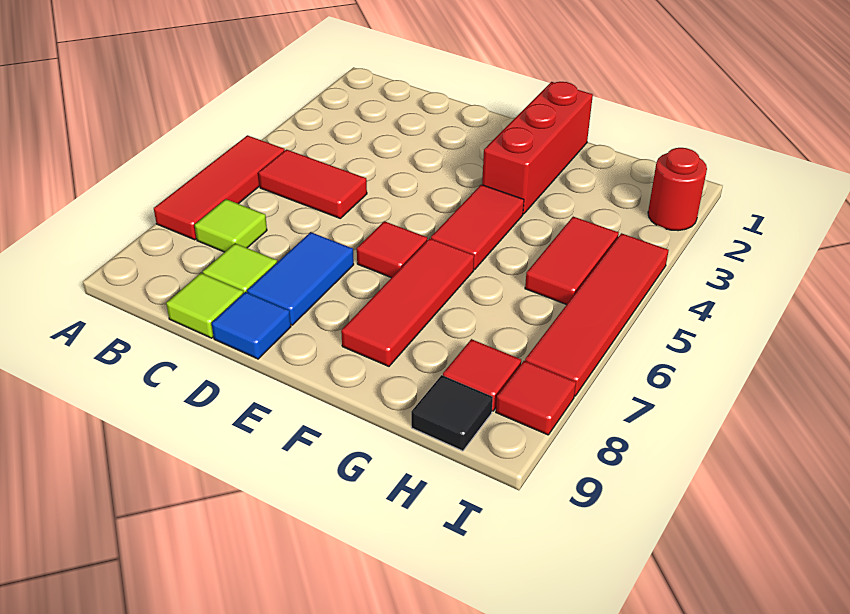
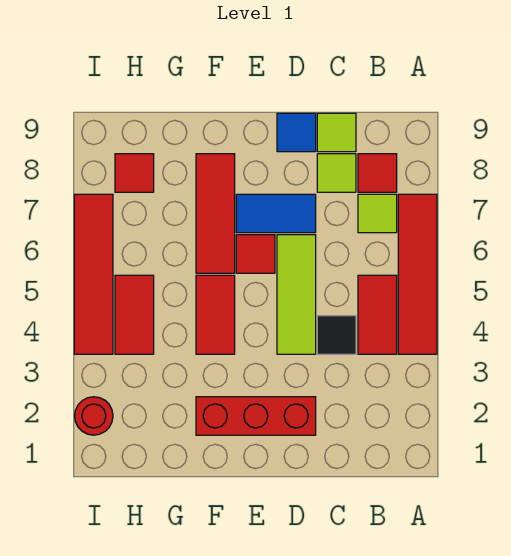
red tile A5:A7 level 1 -> red tile A4:A7 level 1
red tile B5:C5 level 1 -> red tile B4:B5 level 1
none -> lime tile D4:D6 level 1
blue tile D7:D8 level 1 -> blue tile D7:E7 level 1
red brick F1:F3 level 1 -> red brick D2:F2 level 1
black tile H9 level 1 -> black tile C4 level 1
red tile I8 level 1 -> red tile B8 level 1

